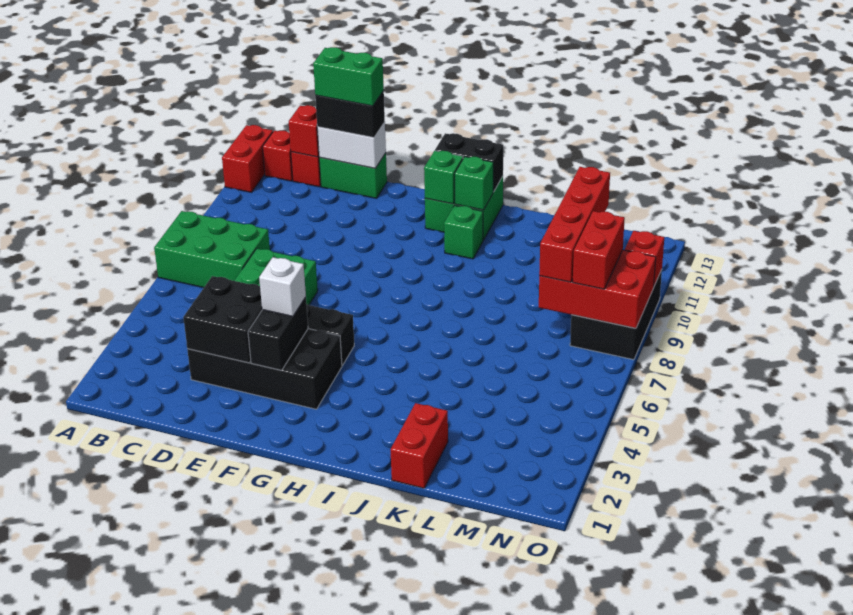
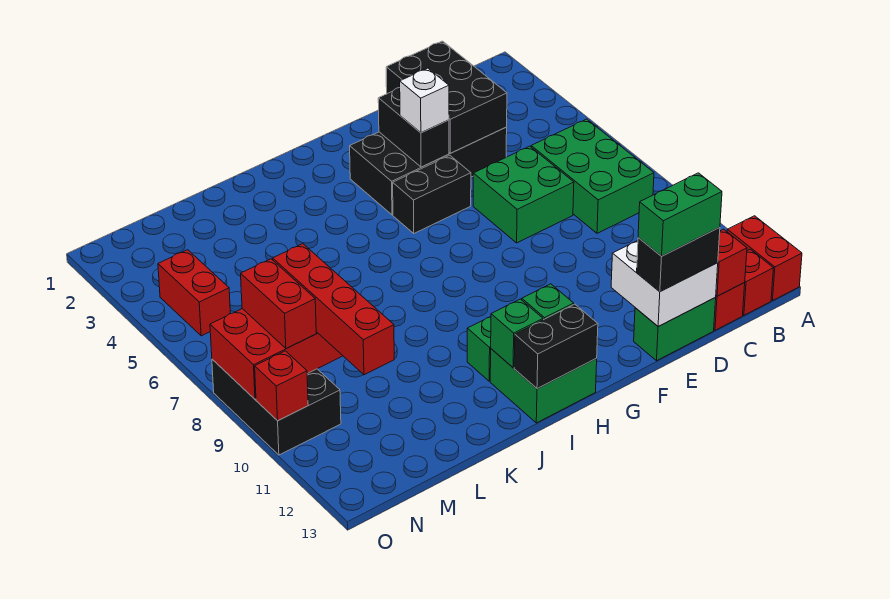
green brick A7:C8 level 1 -> green brick B6:C8 level 1
black brick D3:E4 level 2 -> black brick D2:E4 level 2
white brick D13:E13 level 2 -> white brick D12:E13 level 2
red brick K1:K2 level 1 -> red brick N4:N5 level 1

